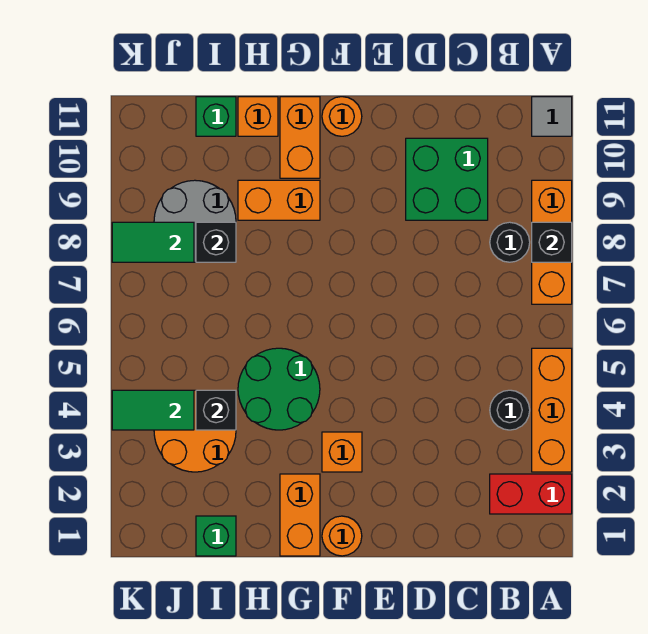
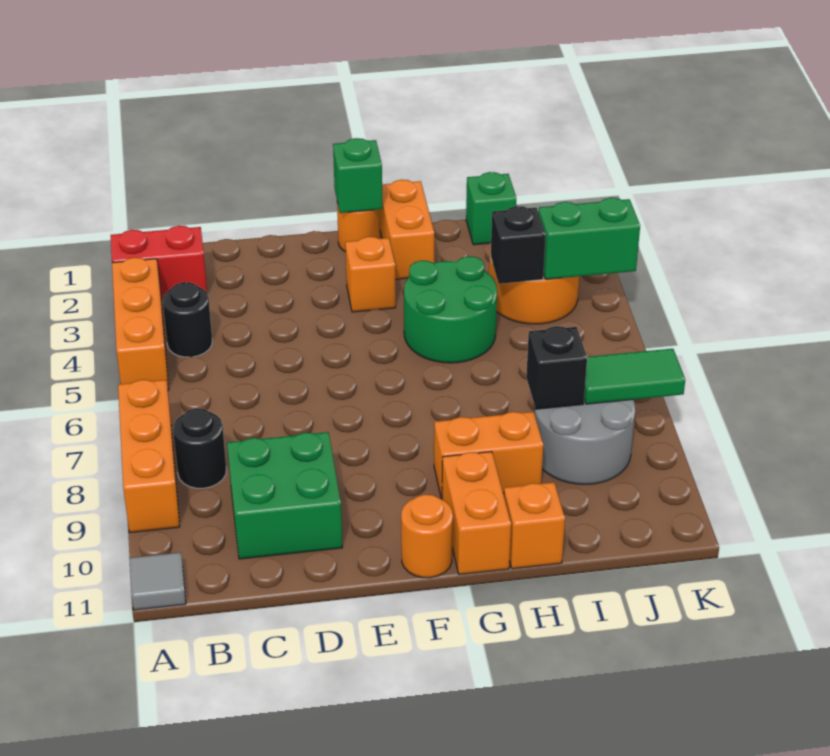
black brick A8 level 2 -> none
green brick I11 level 1 -> green brick F1 level 2
green tile J4:K4 level 2 -> green brick J4:K4 level 2

